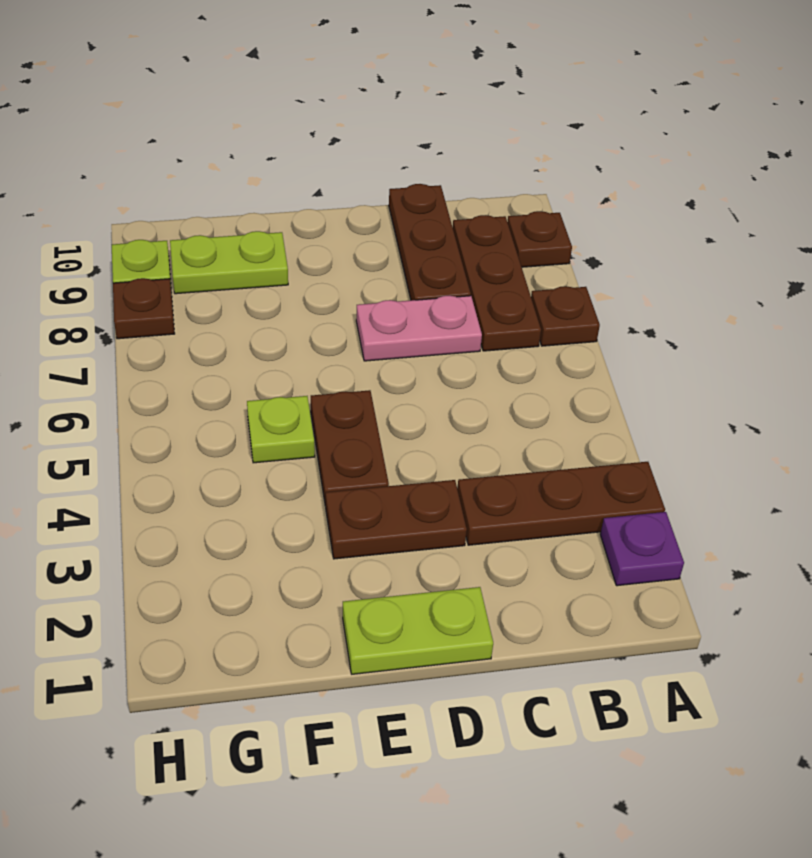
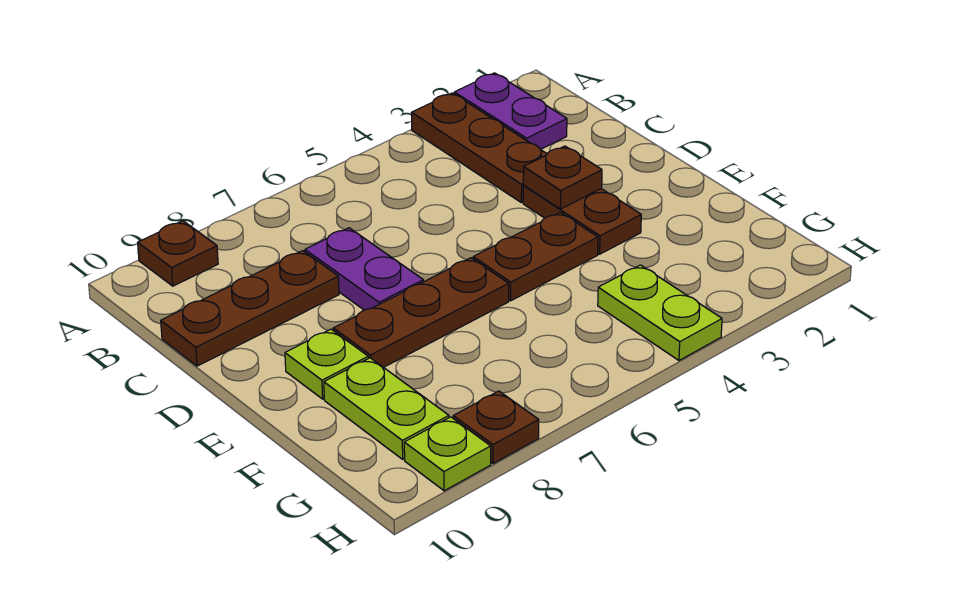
purple plate A2 level 1 -> purple plate A2:B2 level 1
brown plate A7 level 1 -> brown plate D3 level 2
brown plate B7:B9 level 1 -> brown plate E6:E8 level 1
pink plate C7:D7 level 1 -> purple plate C7:D7 level 1
lime plate D1:E1 level 1 -> lime plate G4:H4 level 1
lime plate F5 level 1 -> lime plate E9 level 1

